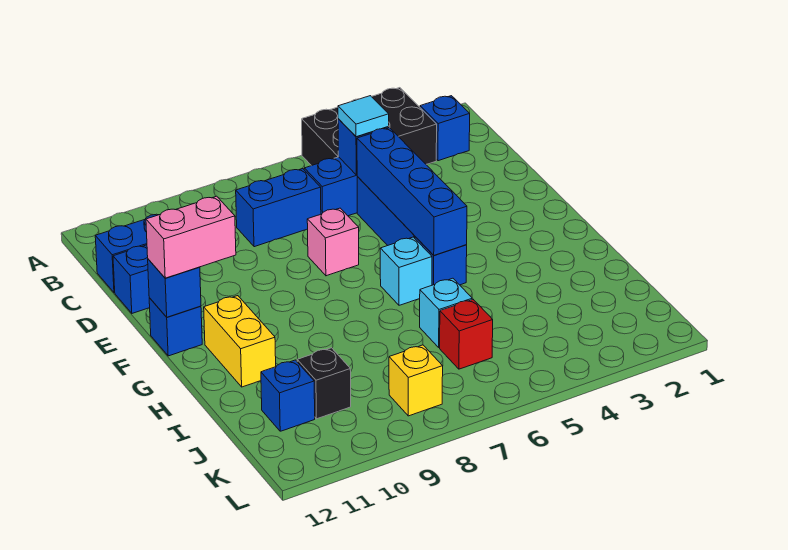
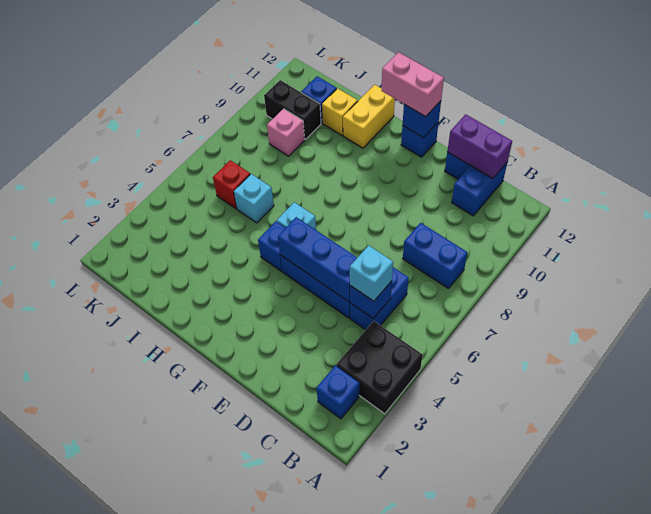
black brick A3:B5 level 1 -> black brick A3:B4 level 1
cyan tile C5 level 3 -> cyan brick C5 level 3
blue brick C7:C8 level 1 -> blue brick B8:C8 level 1
none -> purple brick C12:D12 level 2
blue brick D5:G5 level 2 -> blue brick D5:F5 level 2
pink brick E7 level 1 -> pink brick J9 level 1
pink brick F11:F12 level 3 -> pink brick F12:G12 level 3
yellow brick G11:H11 level 1 -> yellow brick H11:H12 level 1
black brick J10 level 1 -> black brick J10:K10 level 1
yellow brick K8 level 1 -> yellow brick I11 level 1

